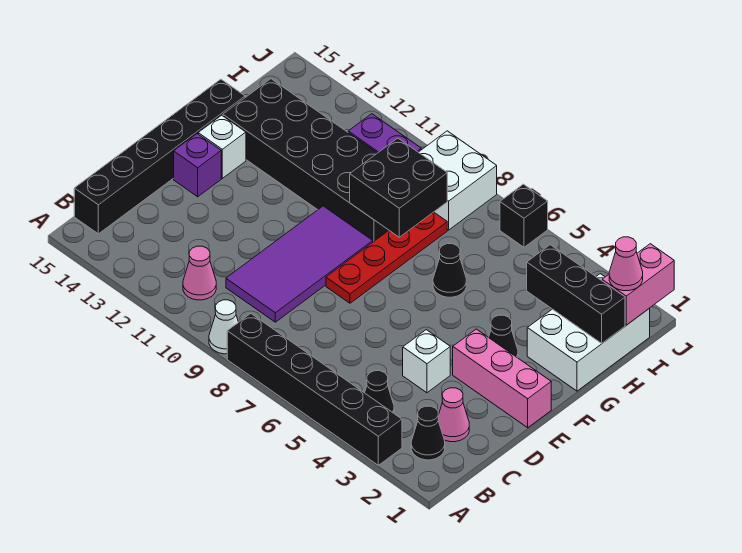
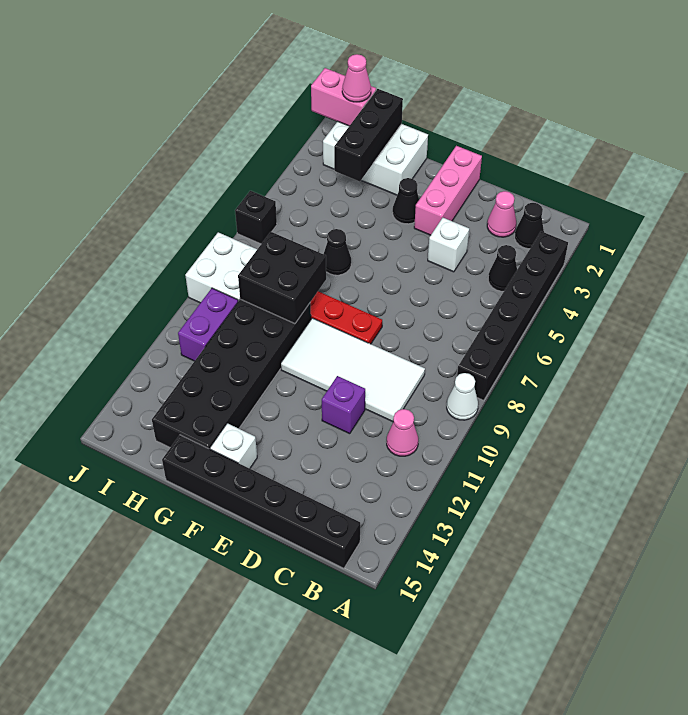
purple tile C9:F10 level 1 -> white tile C9:F10 level 1
purple brick E14 level 1 -> purple brick D11 level 1

